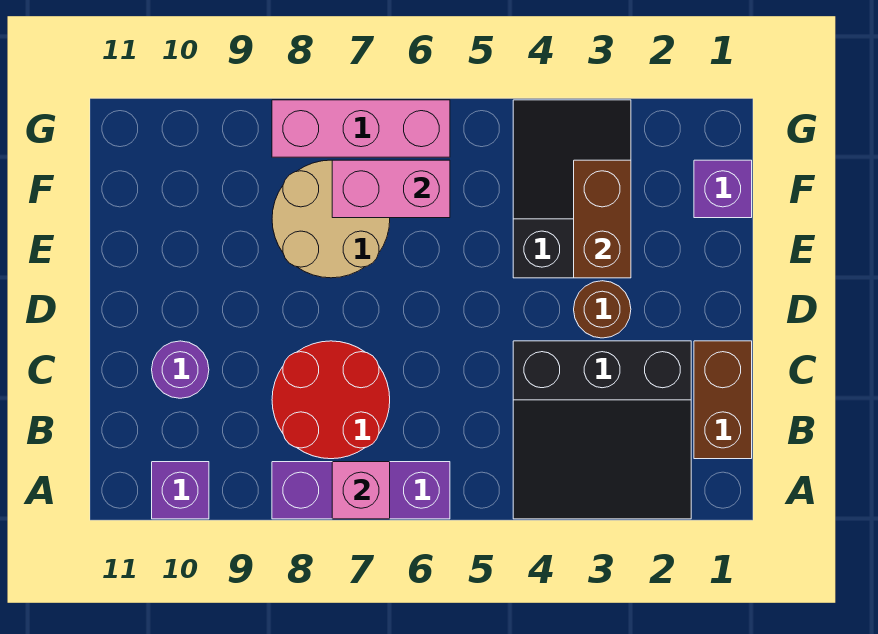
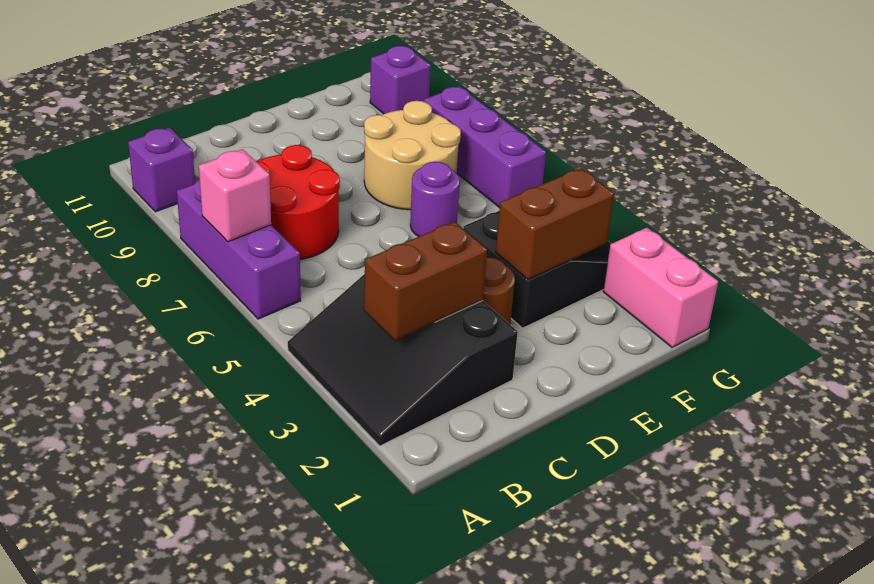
brown brick B1:C1 level 1 -> brown brick B3:C3 level 2
purple round brick C10 level 1 -> purple round brick E6 level 1
purple brick F1 level 1 -> purple brick G10 level 1
pink brick F6:F7 level 2 -> pink brick G1:G2 level 1
pink brick G6:G8 level 1 -> purple brick G6:G8 level 1

